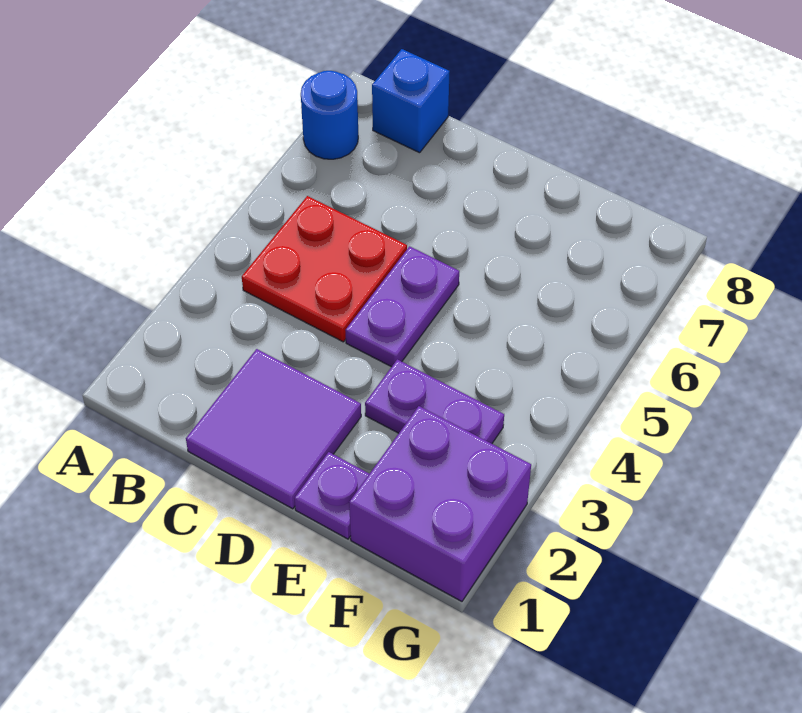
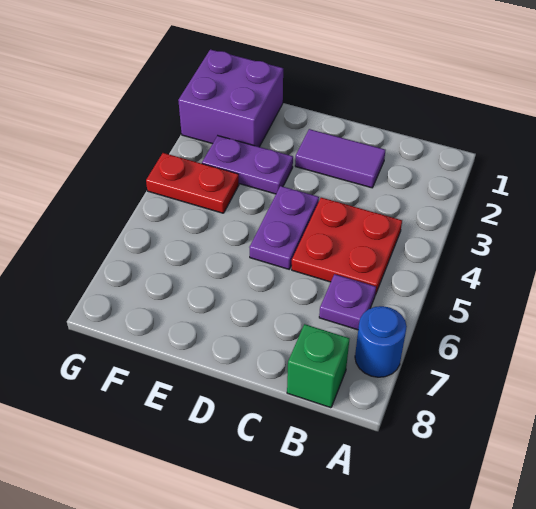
blue brick B8 level 1 -> green brick B8 level 1
purple tile C1:D2 level 1 -> purple tile C2:D2 level 1
purple plate E1 level 1 -> purple plate B6 level 1
none -> red plate F4:G4 level 1

